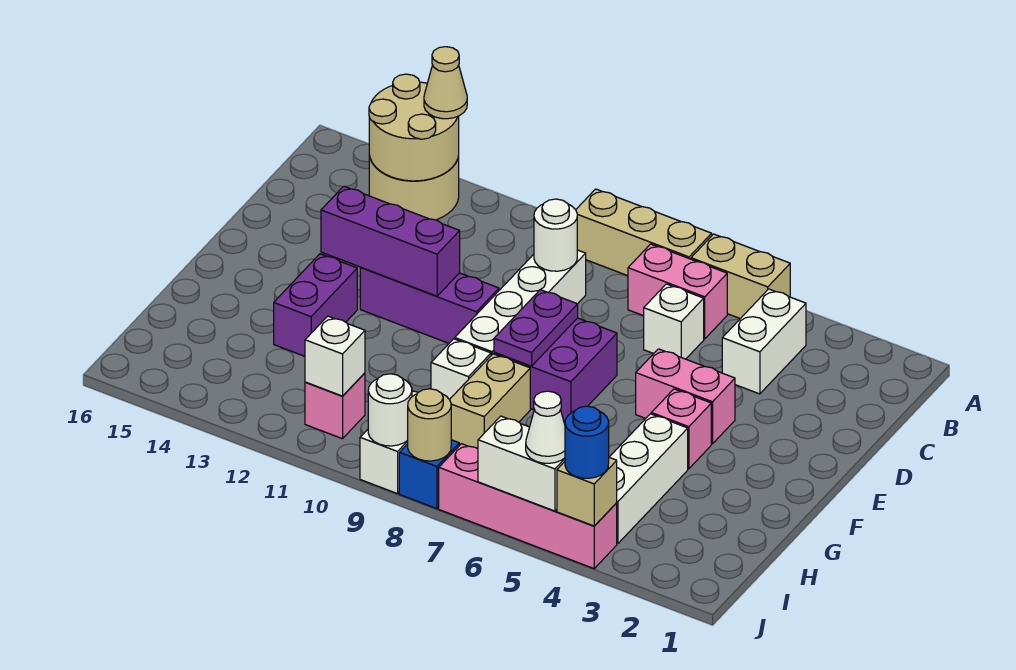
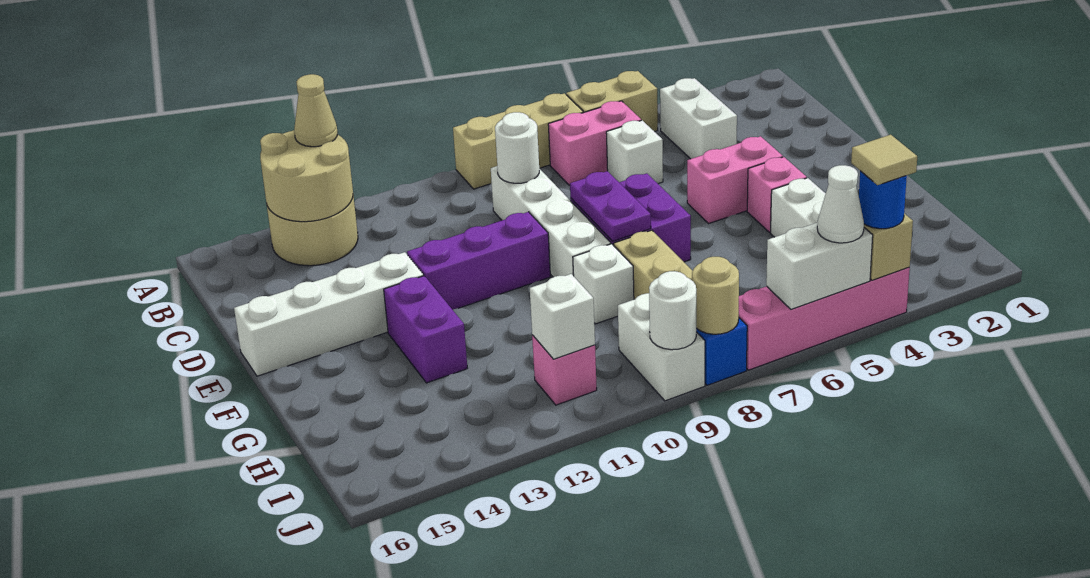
purple brick E11:E13 level 2 -> none
none -> white brick E13:E16 level 1
none -> tan tile J4 level 4

